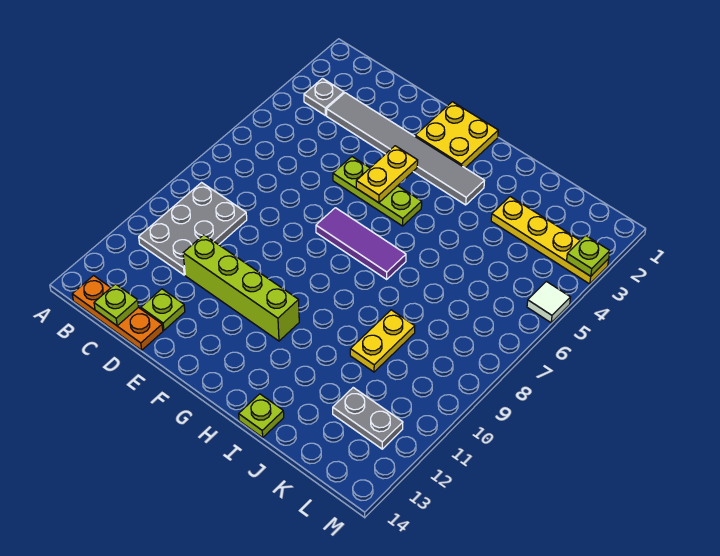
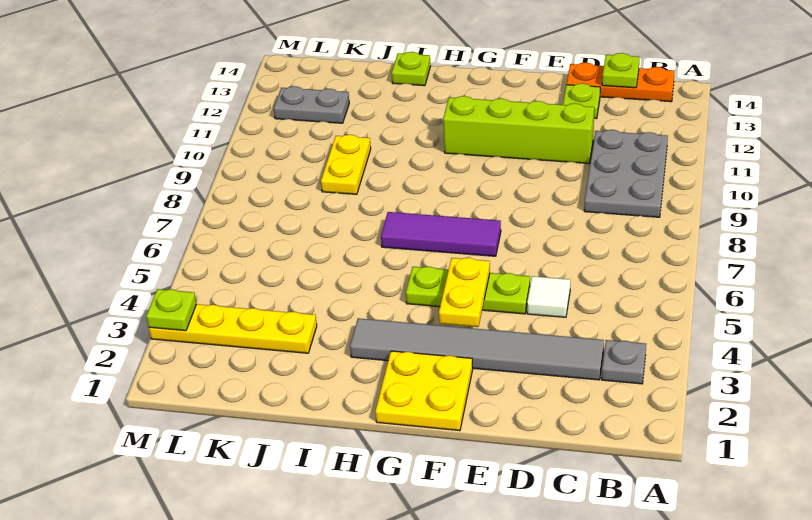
white tile M5 level 1 -> white tile D5 level 1

